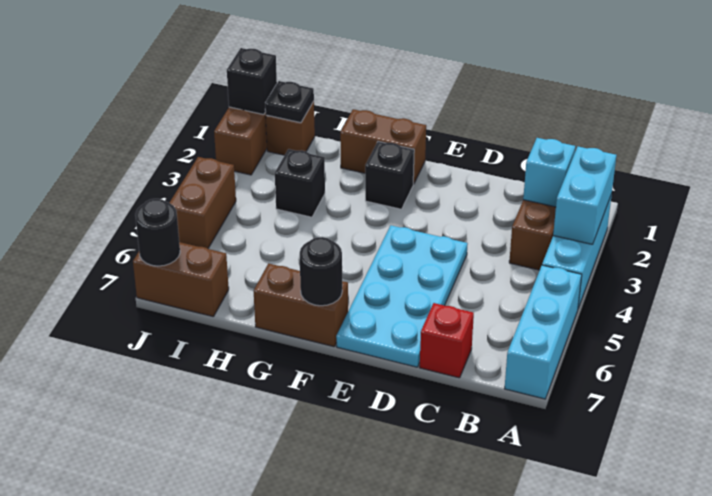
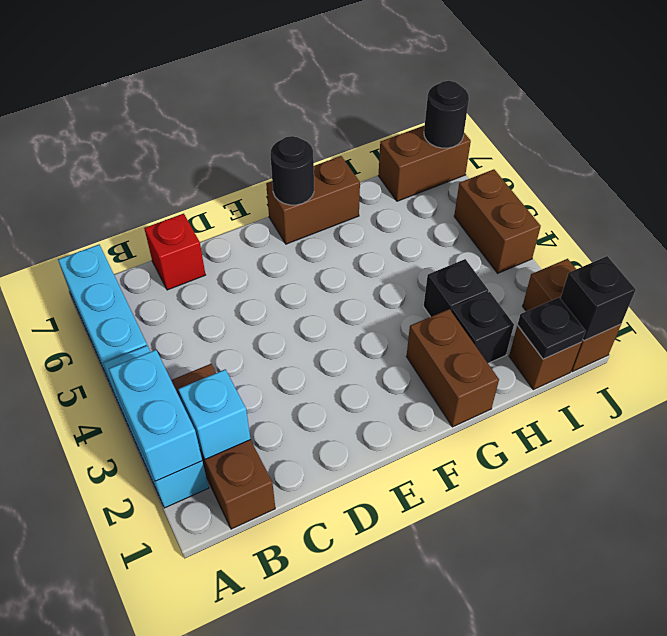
cyan plate D4:E7 level 1 -> none
brown brick F1:G1 level 1 -> brown brick G1:G2 level 1
black brick F2 level 1 -> black brick H2 level 1

